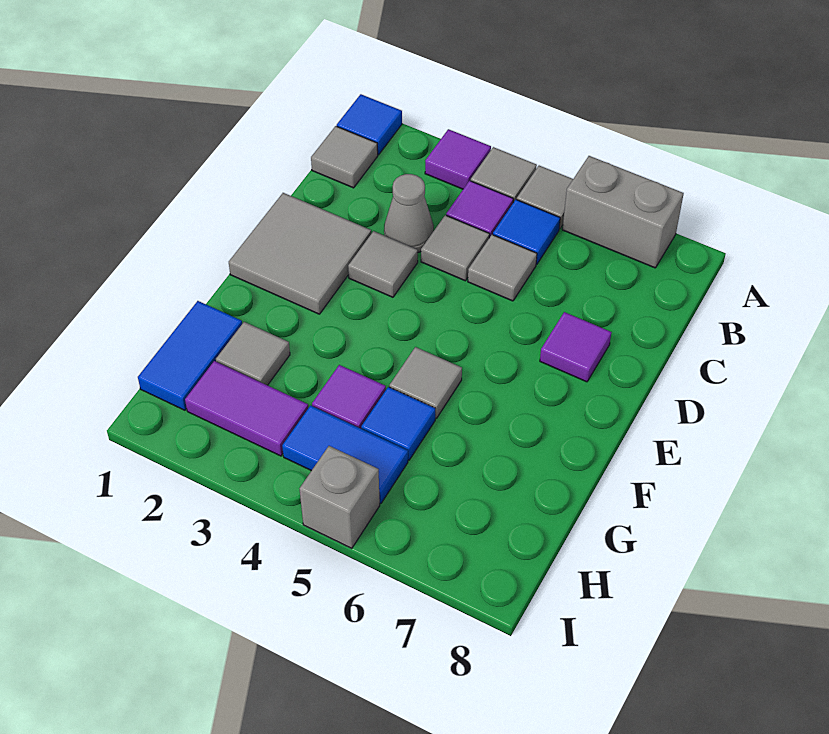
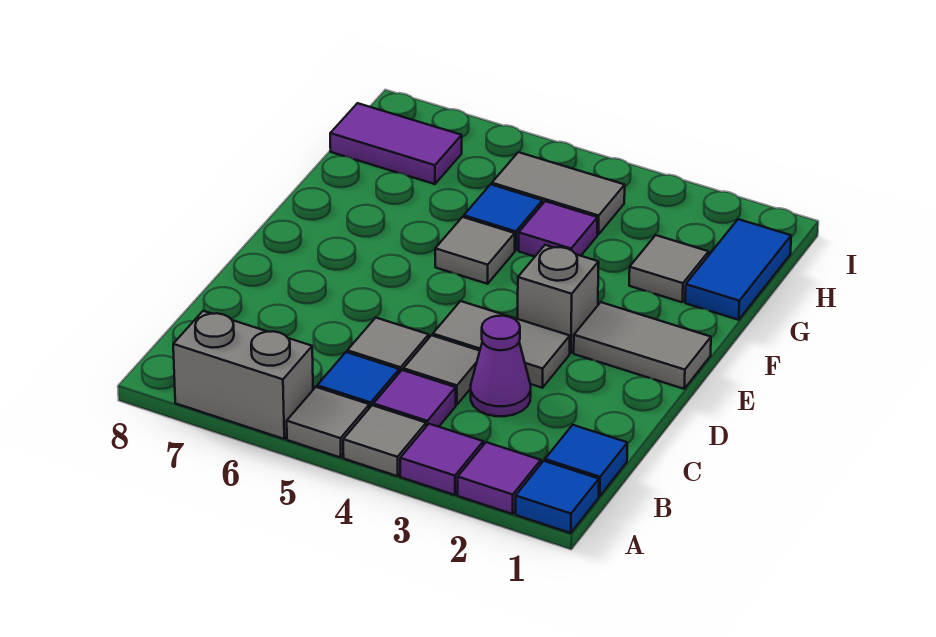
grey tile B1 level 1 -> blue tile B1 level 1
grey cone C3 level 1 -> purple cone C3 level 1
grey tile D1:E2 level 1 -> grey tile E1:E2 level 1
grey tile D3 level 1 -> grey tile D3:D4 level 1
purple tile D7 level 1 -> purple tile A2 level 1
purple tile H2:H3 level 1 -> purple tile H7:H8 level 1
blue tile H4:H5 level 1 -> grey tile H4:H5 level 1
grey brick I5 level 1 -> grey brick E3 level 1

